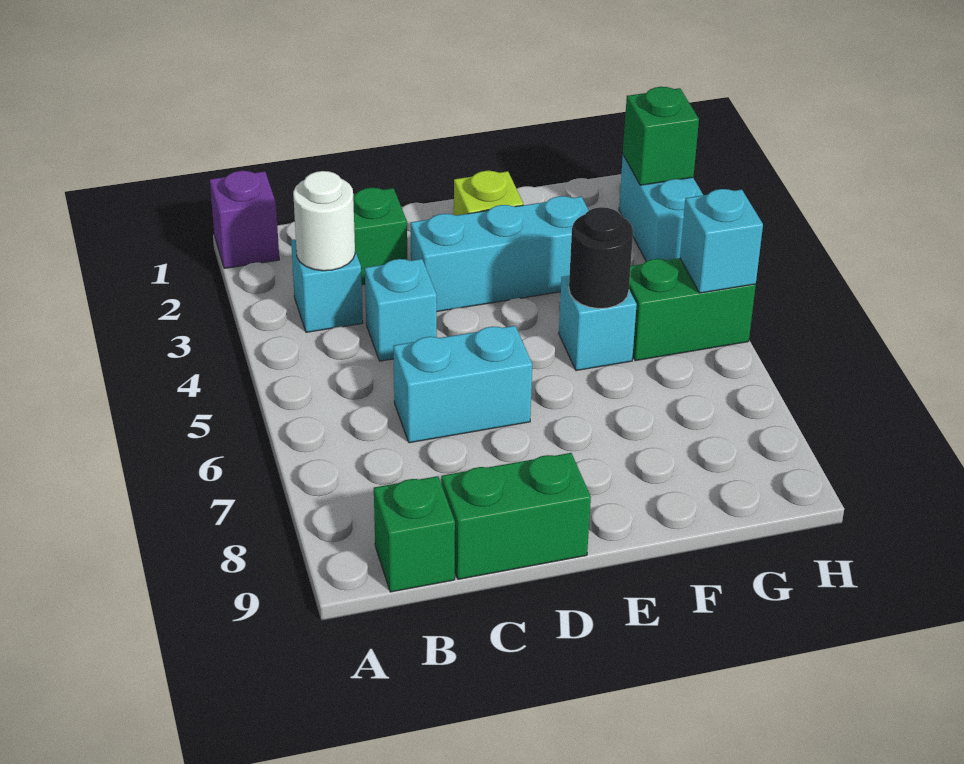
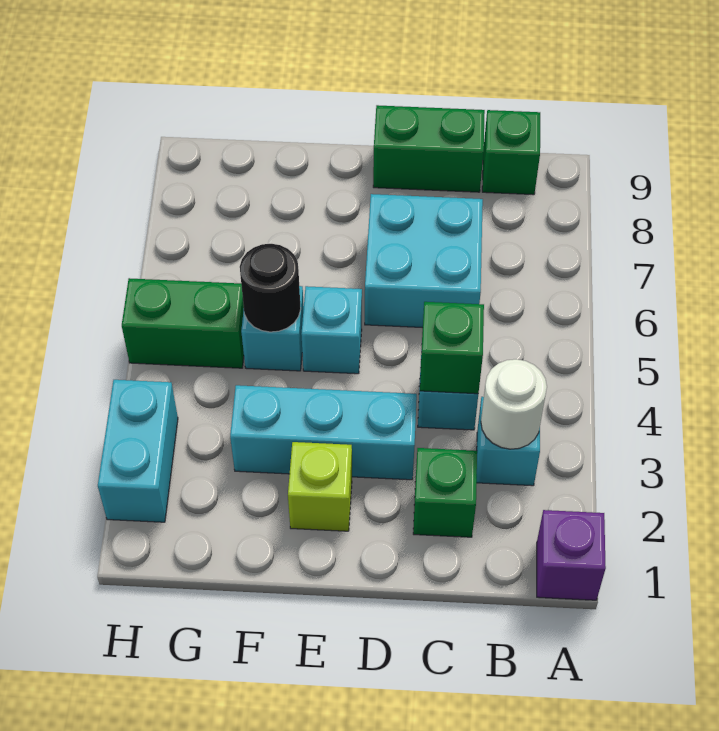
cyan brick C6:D6 level 1 -> cyan brick C6:D7 level 1
green brick H2 level 2 -> green brick C4 level 2
cyan brick H5 level 2 -> cyan brick E5 level 1

